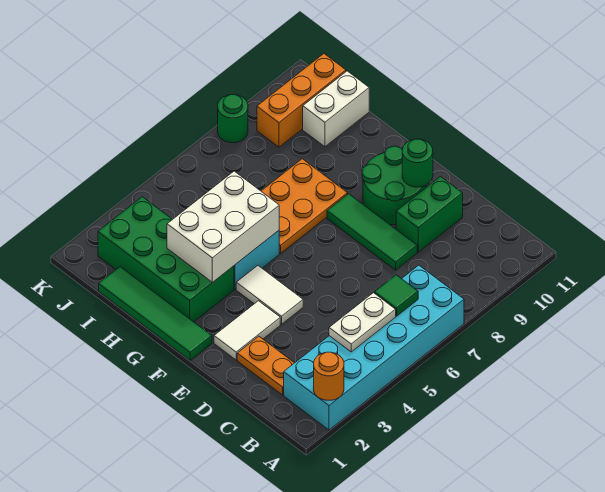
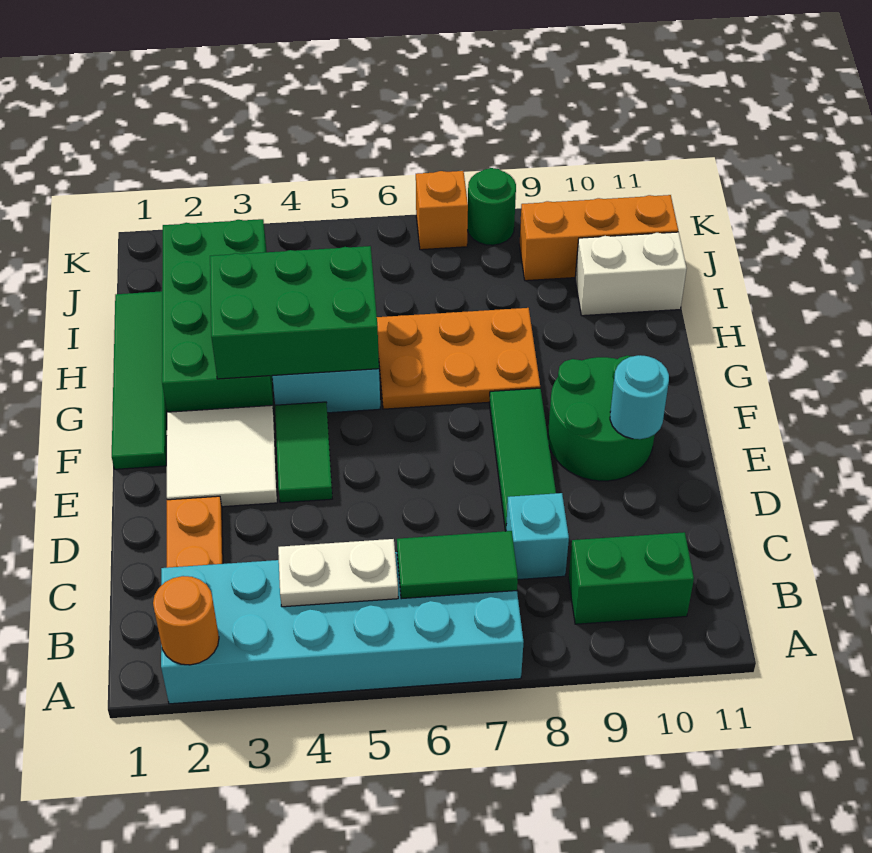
green tile B6 level 2 -> green tile B6:B7 level 2
none -> cyan brick C8 level 1
green brick D9:D10 level 1 -> green brick B9:B10 level 1
white tile E2:E3 level 1 -> white tile E2:F3 level 1
white tile E4:F4 level 1 -> green tile E4:F4 level 1
green round brick E10 level 2 -> cyan round brick E10 level 2
white brick G3:H5 level 2 -> green brick G3:H5 level 2
none -> orange brick K7 level 1

